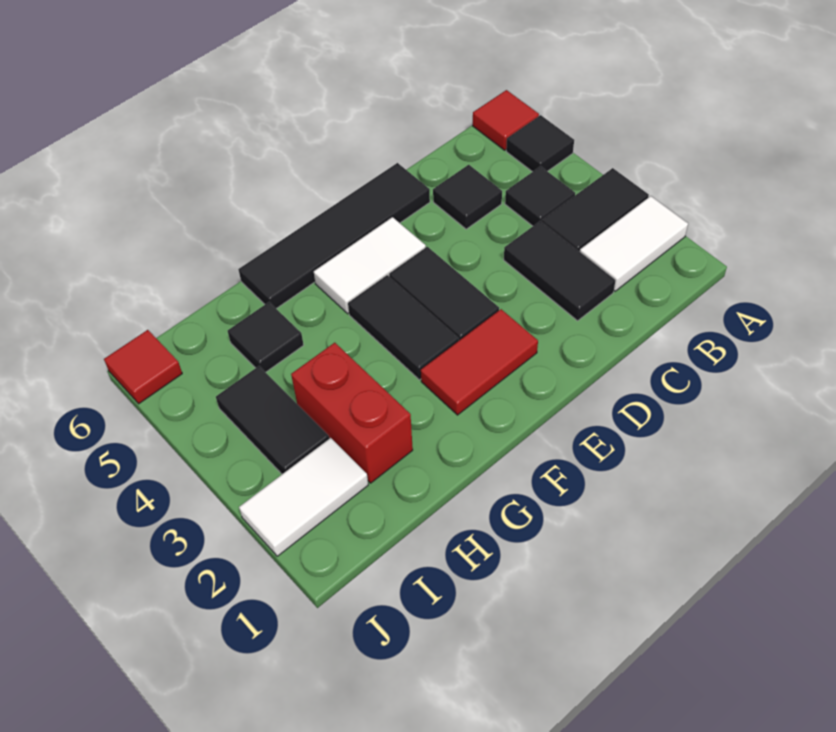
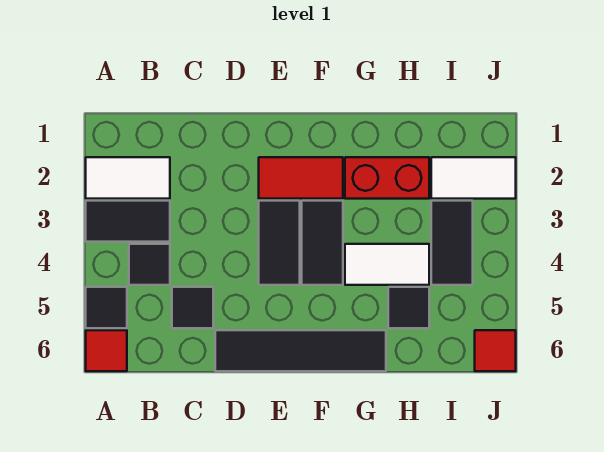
black tile C2:C3 level 1 -> none
white tile E5:F5 level 1 -> white tile G4:H4 level 1
red brick H2:H3 level 1 -> red brick G2:H2 level 1

